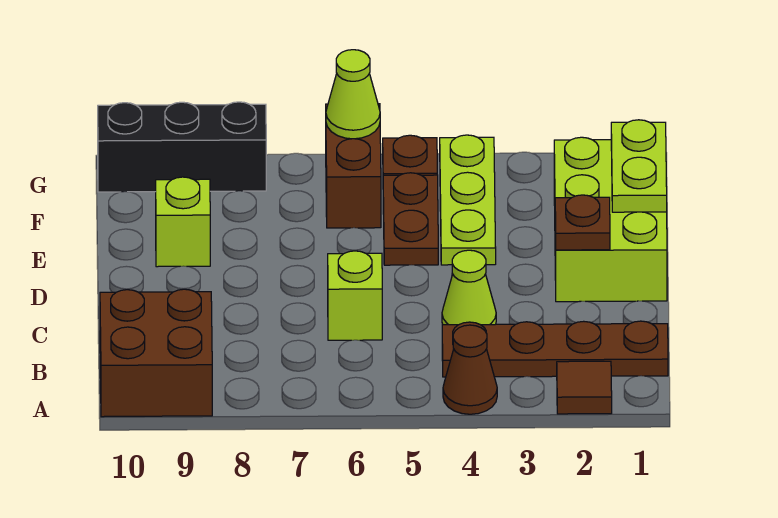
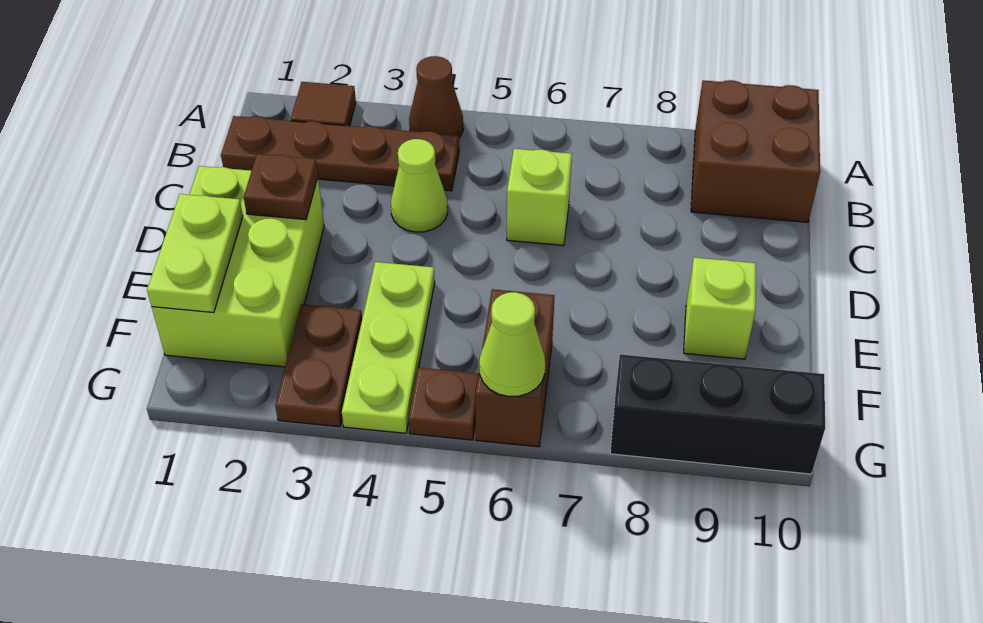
brown plate E5:F5 level 1 -> brown plate F3:G3 level 1

